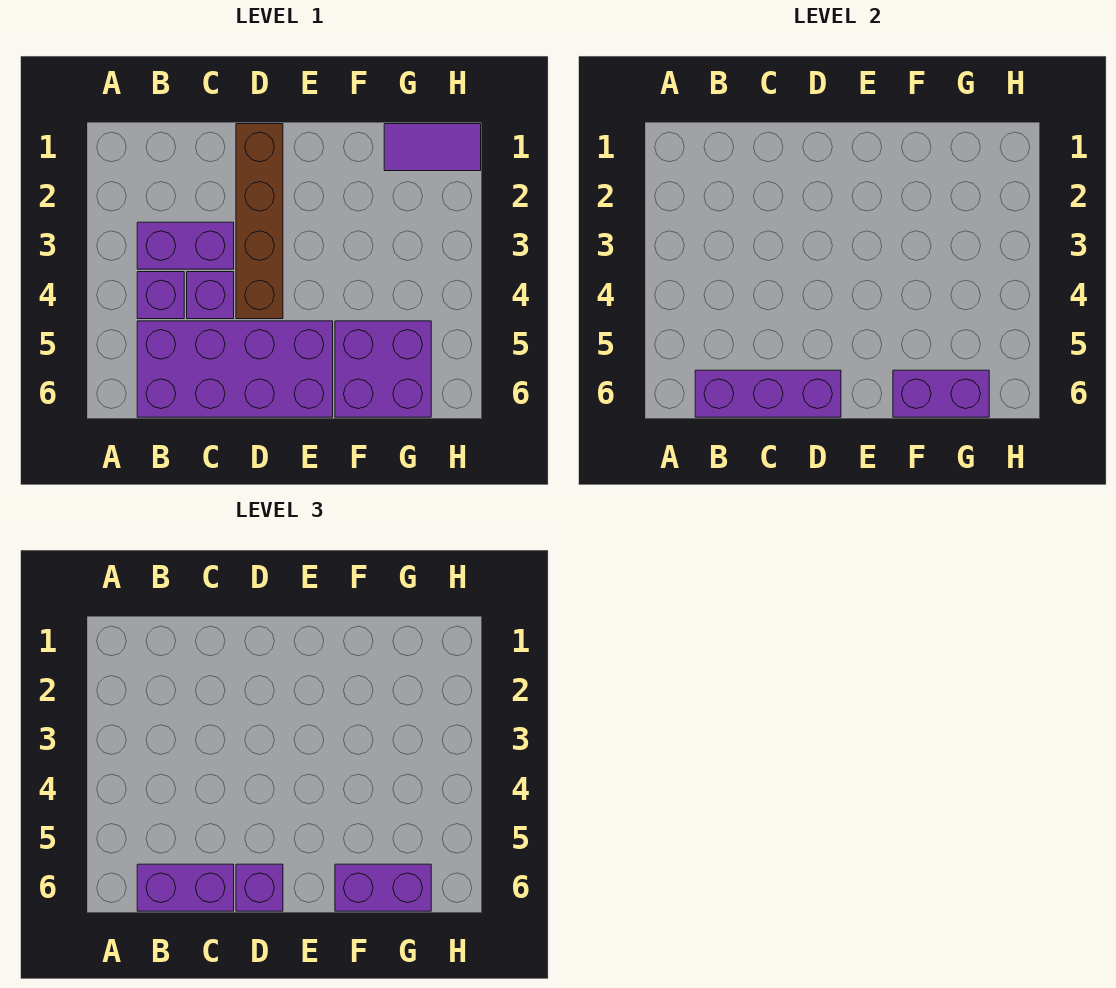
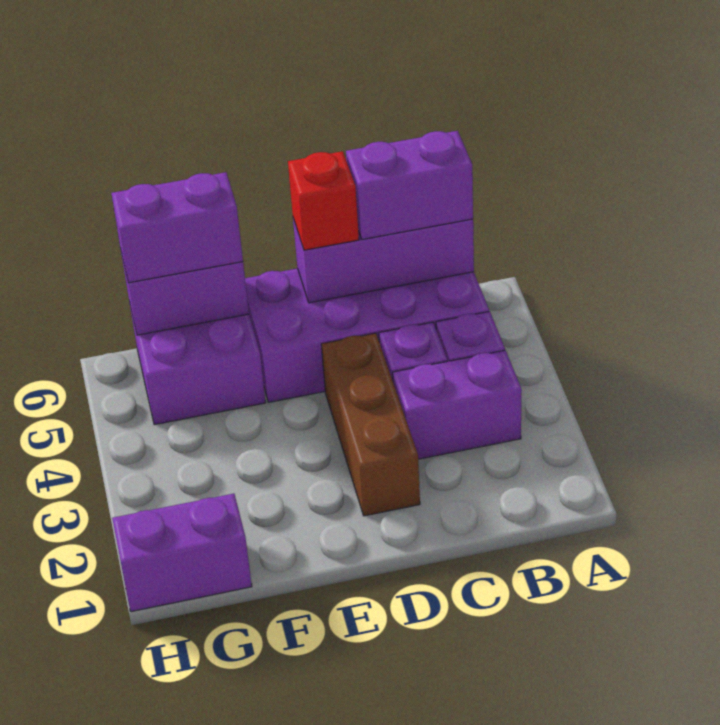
brown brick D1:D4 level 1 -> brown brick D2:D4 level 1
purple brick D6 level 3 -> red brick D6 level 3
purple tile G1:H1 level 1 -> purple brick G1:H1 level 1

